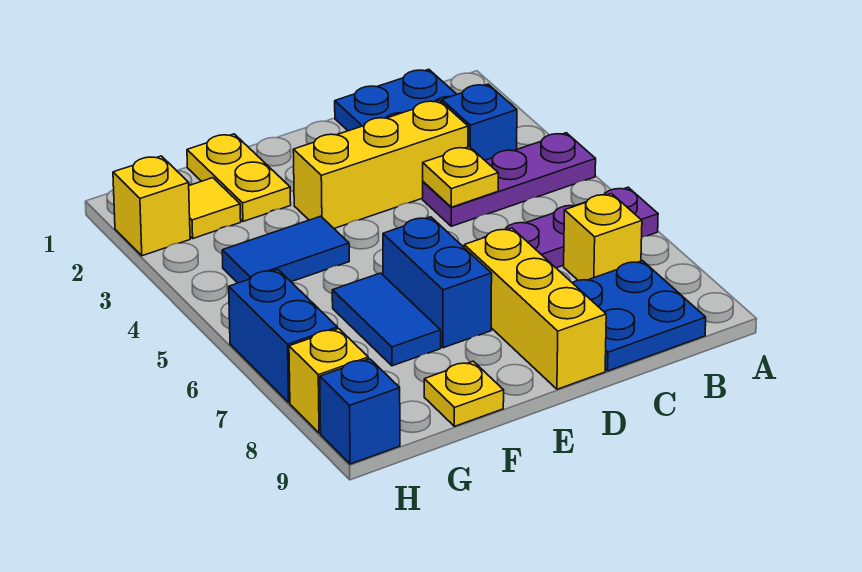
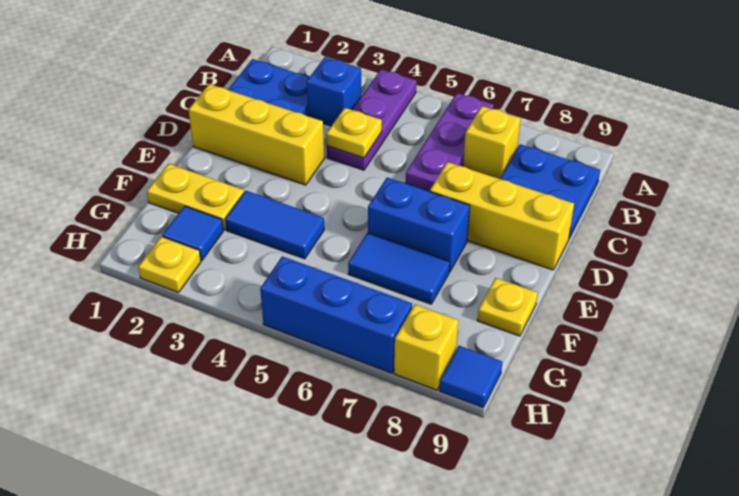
yellow brick C3:E3 level 1 -> yellow brick D1:D3 level 1
blue tile F4:G4 level 1 -> blue tile F3:F4 level 1
yellow tile G2 level 1 -> blue tile G2 level 1
yellow brick H2 level 1 -> yellow plate H2 level 1
blue brick H6:H7 level 1 -> blue brick H5:H7 level 1
blue brick H9 level 1 -> blue tile H9 level 1

